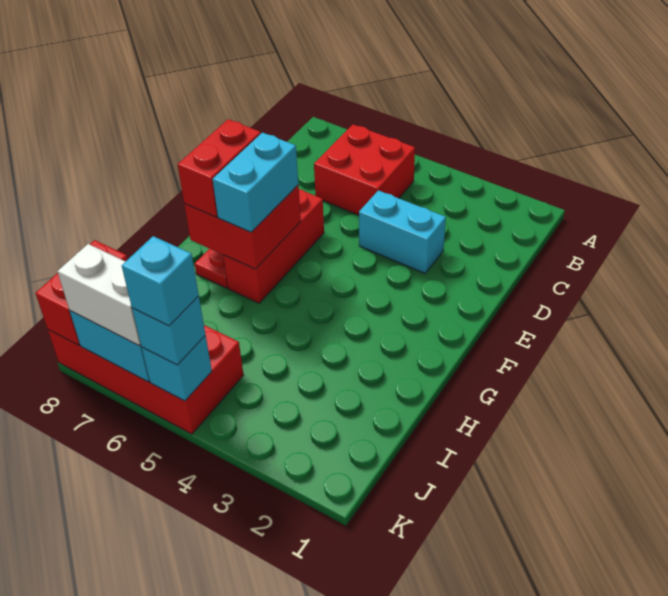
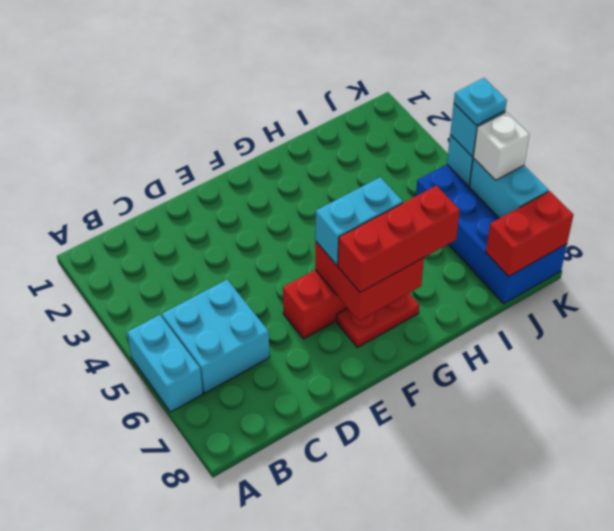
red brick B5:C6 level 1 -> cyan brick B5:C6 level 1
cyan brick D3:D4 level 1 -> cyan brick A5:A6 level 1
red brick F7:G7 level 3 -> red brick F7:H7 level 3
red brick J5:K8 level 1 -> blue brick J5:K8 level 1
cyan brick K5 level 4 -> cyan plate K5 level 4
white brick K6:K7 level 3 -> white brick K6 level 3

